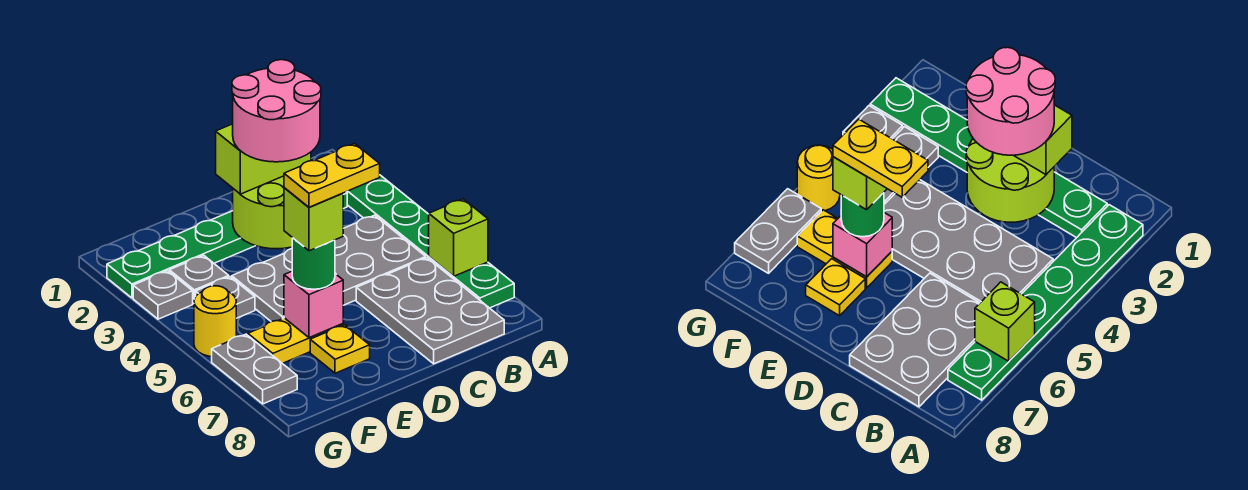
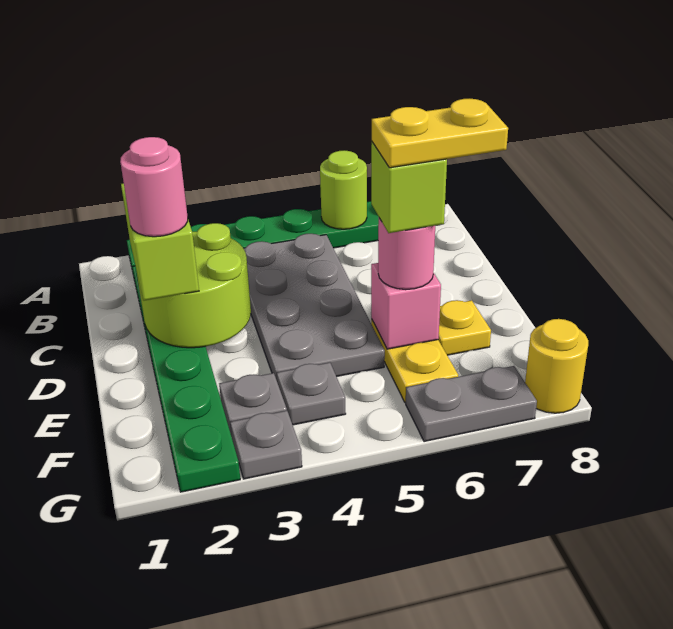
lime brick A6 level 2 -> lime round brick A6 level 2
grey plate B6:C8 level 1 -> none
pink round brick C2:D3 level 4 -> pink round brick D2 level 4
yellow plate D6:E6 level 5 -> yellow plate E6:E7 level 5
green round brick E6 level 3 -> pink round brick E6 level 3
yellow round brick G5 level 1 -> yellow round brick G8 level 1

